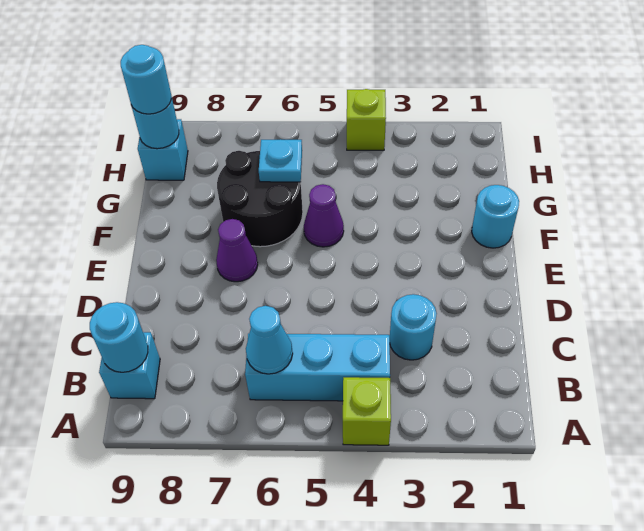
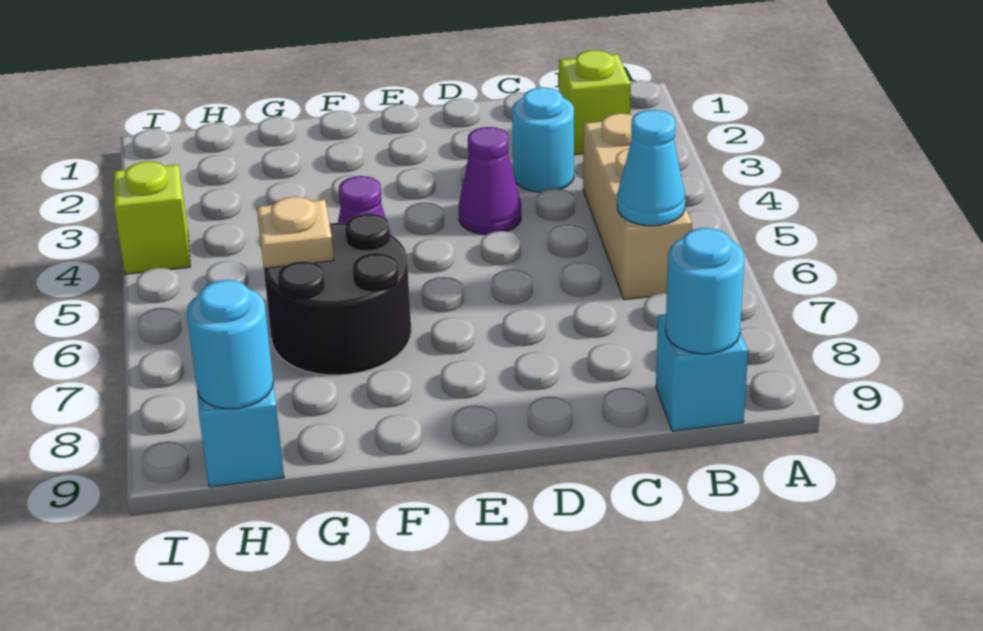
lime brick A4 level 1 -> lime brick B2 level 1
cyan brick B4:B6 level 1 -> tan brick B4:B6 level 1
purple cone E7 level 1 -> purple cone D4 level 1
cyan round brick F1 level 1 -> none
cyan plate G6 level 2 -> tan plate G6 level 2
cyan round brick H9 level 3 -> none

